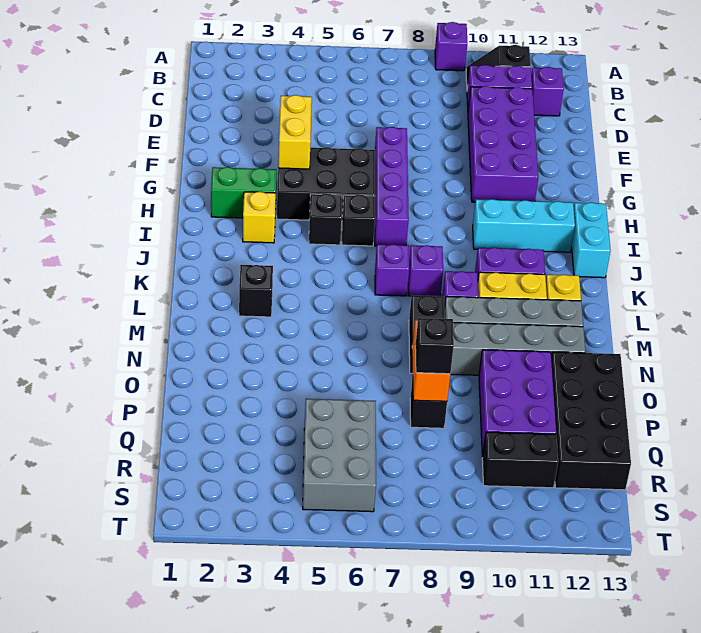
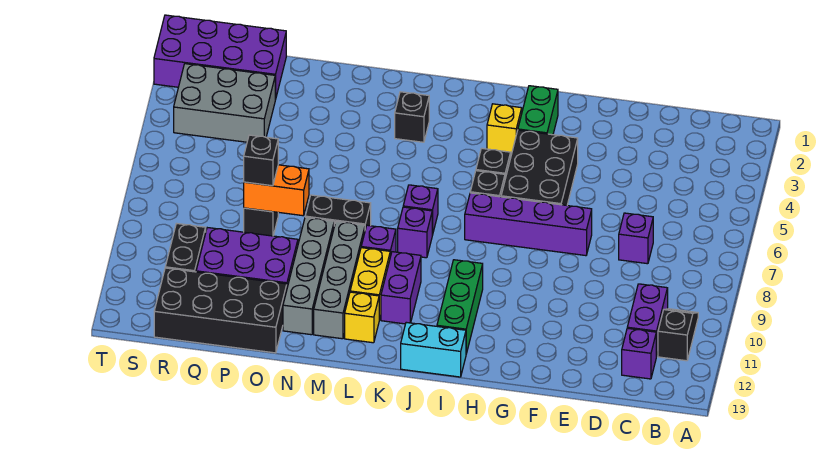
purple brick A9 level 1 -> purple brick D7 level 1
purple brick D10:G11 level 1 -> purple brick Q1:T2 level 1
yellow brick F4:G4 level 2 -> none
cyan brick I10:I12 level 1 -> green brick I10:I12 level 1
grey brick Q5:S6 level 1 -> grey brick Q3:S4 level 1

